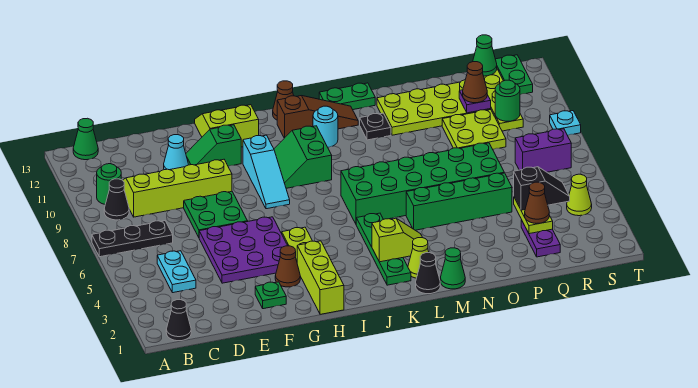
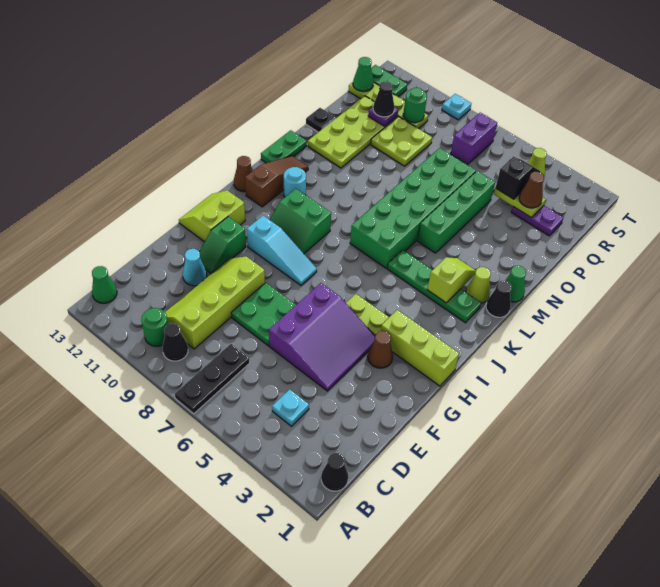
cyan plate C4:C5 level 1 -> cyan plate C4 level 1
purple plate E4:G6 level 1 -> purple slope E4:G6 level 1 top 6
green plate F2 level 1 -> none
black plate M11 level 1 -> black plate O13 level 1
brown cone Q11 level 3 -> black cone Q11 level 3

